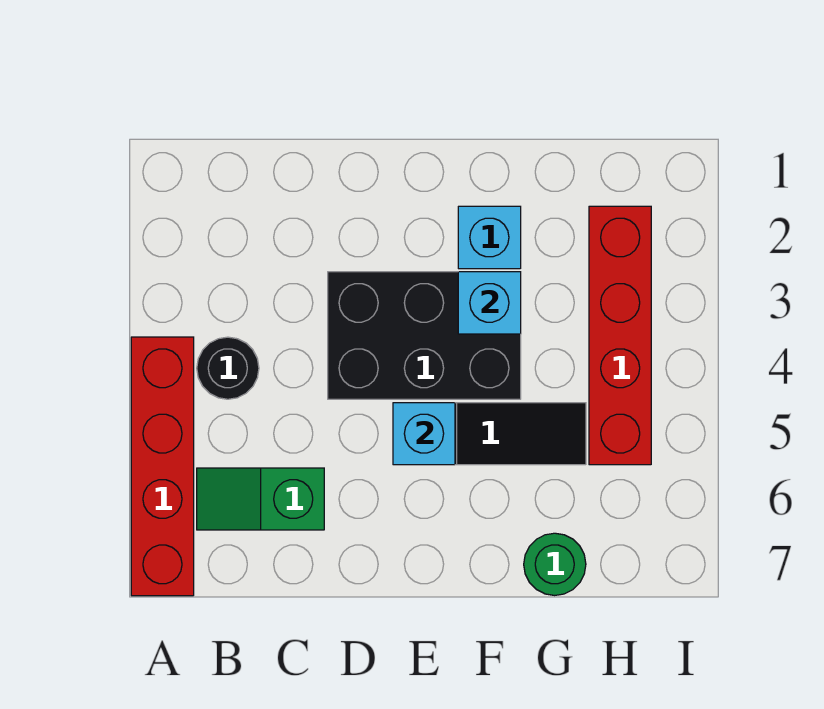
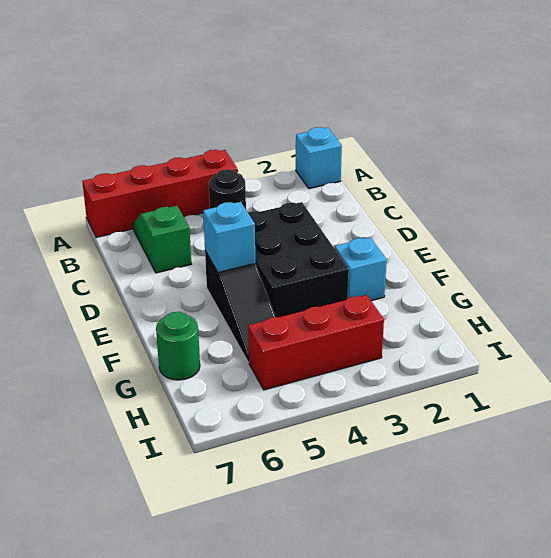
cyan brick F3 level 2 -> cyan brick A1 level 1
red brick H2:H5 level 1 -> red brick H3:H5 level 1

